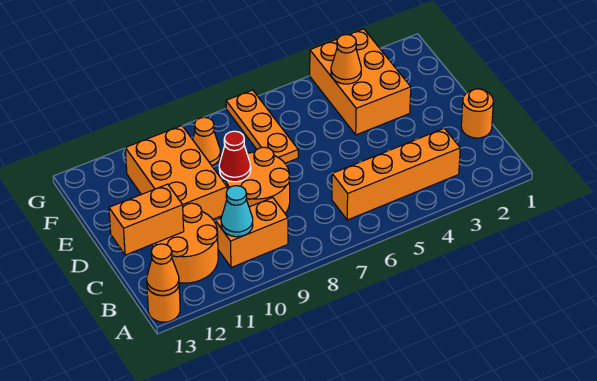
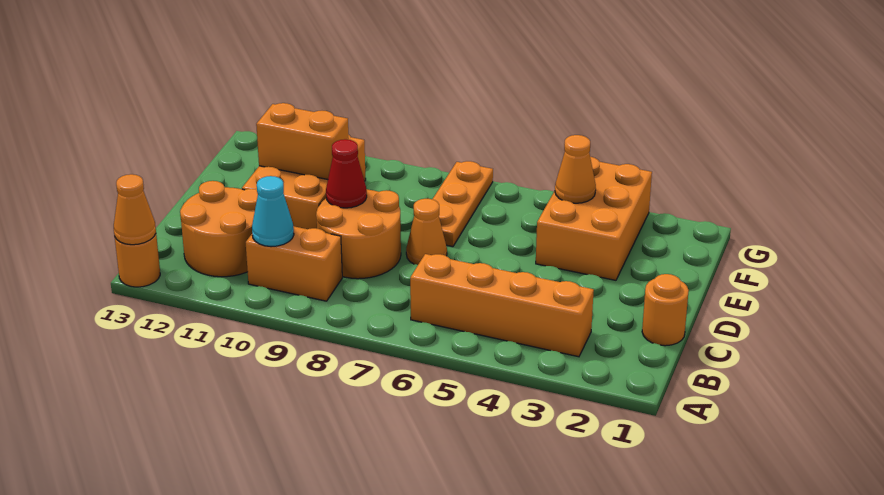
orange brick C12:C13 level 2 -> orange brick E10:E11 level 2
orange cone F9 level 1 -> orange cone D7 level 1

